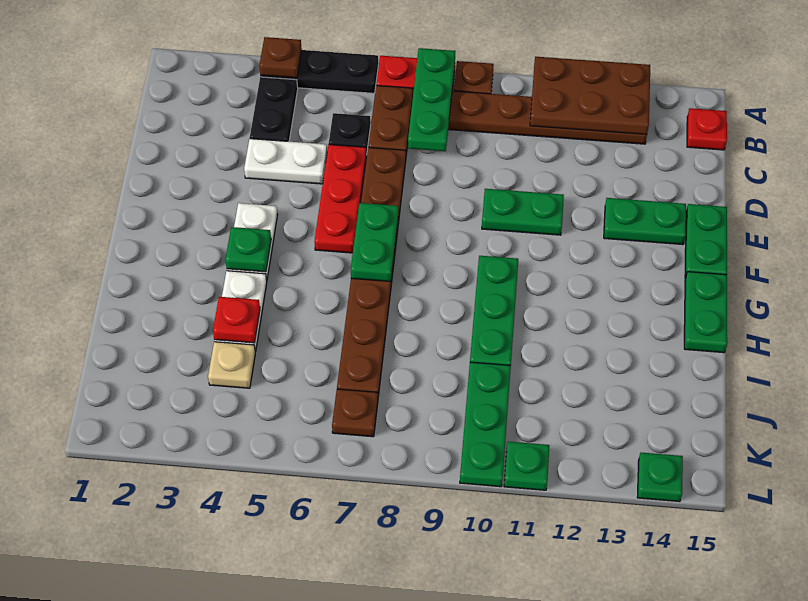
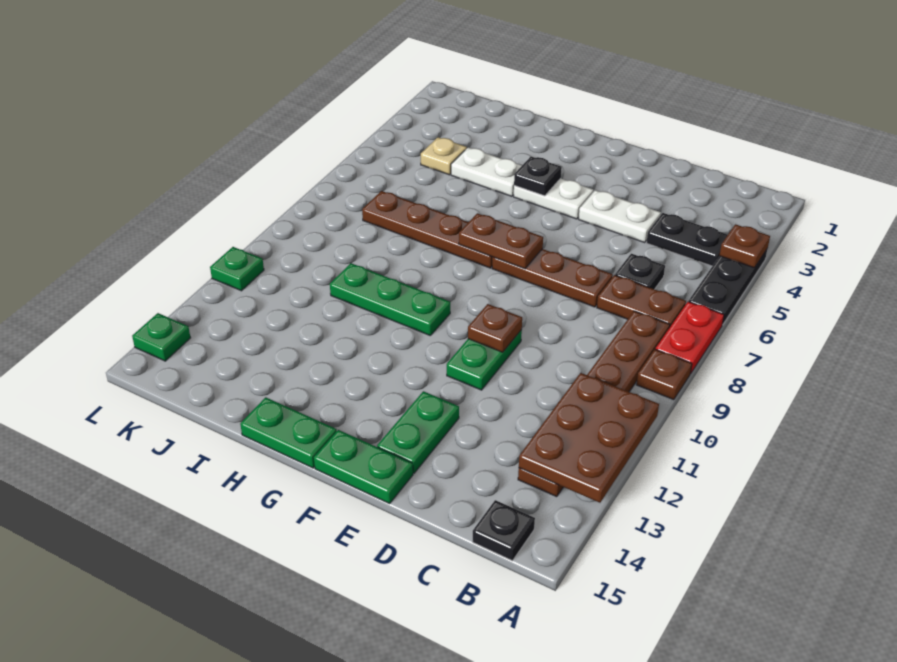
green plate A8:C8 level 2 -> none
red plate B15 level 1 -> black plate B15 level 1
white plate D4:D5 level 1 -> white plate D4:E4 level 1
red plate D6:F6 level 1 -> none
green plate F7:G7 level 2 -> brown plate F7:G7 level 2
green plate G4 level 2 -> black plate G4 level 2
red plate I4 level 2 -> none
green plate J10:L10 level 1 -> none
brown plate K7 level 1 -> brown plate E10 level 2

